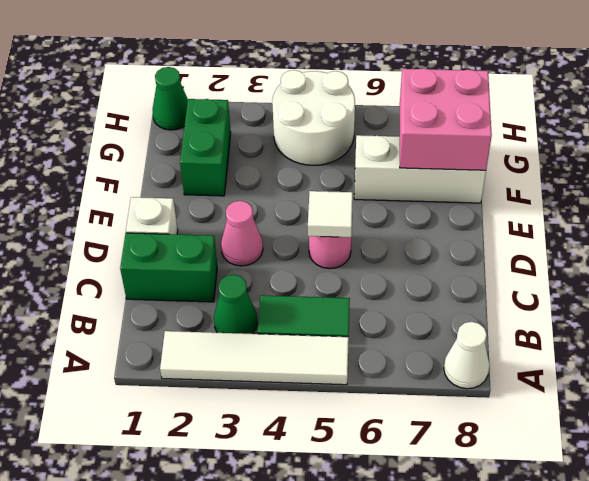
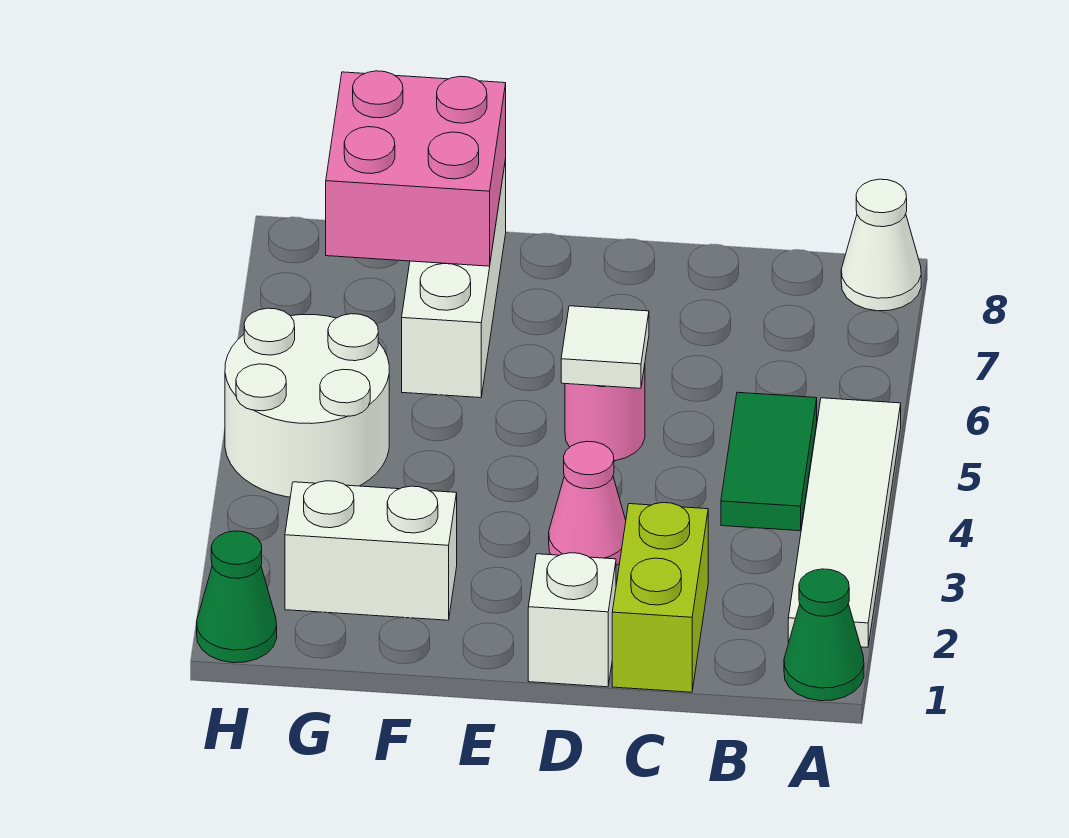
green cone B3 level 1 -> green cone A1 level 1
green brick C1:C2 level 1 -> lime brick C1:C2 level 1
green brick F2:G2 level 1 -> white brick F2:G2 level 1

